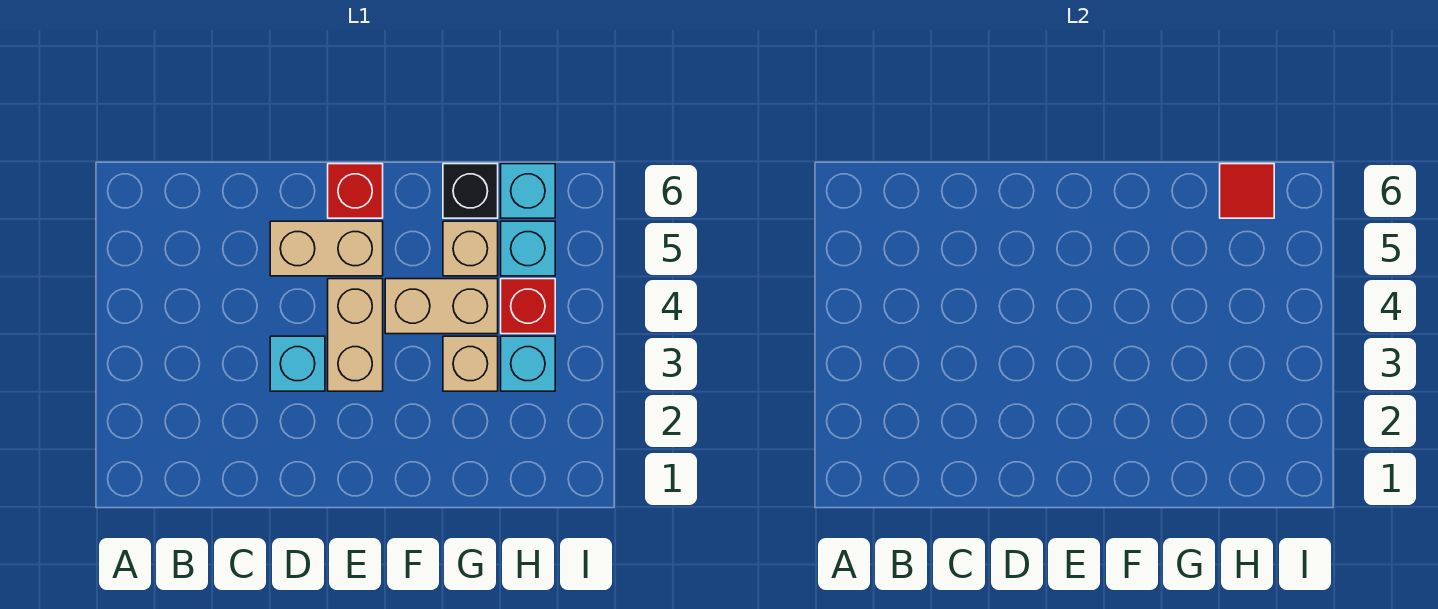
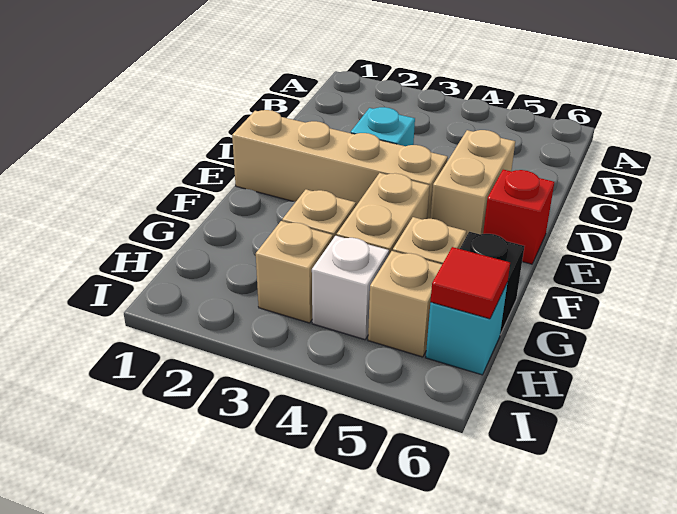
tan brick E3:E4 level 1 -> tan brick E1:E4 level 1
cyan brick H3 level 1 -> tan brick H3 level 1
red brick H4 level 1 -> white brick H4 level 1
cyan brick H5 level 1 -> tan brick H5 level 1

